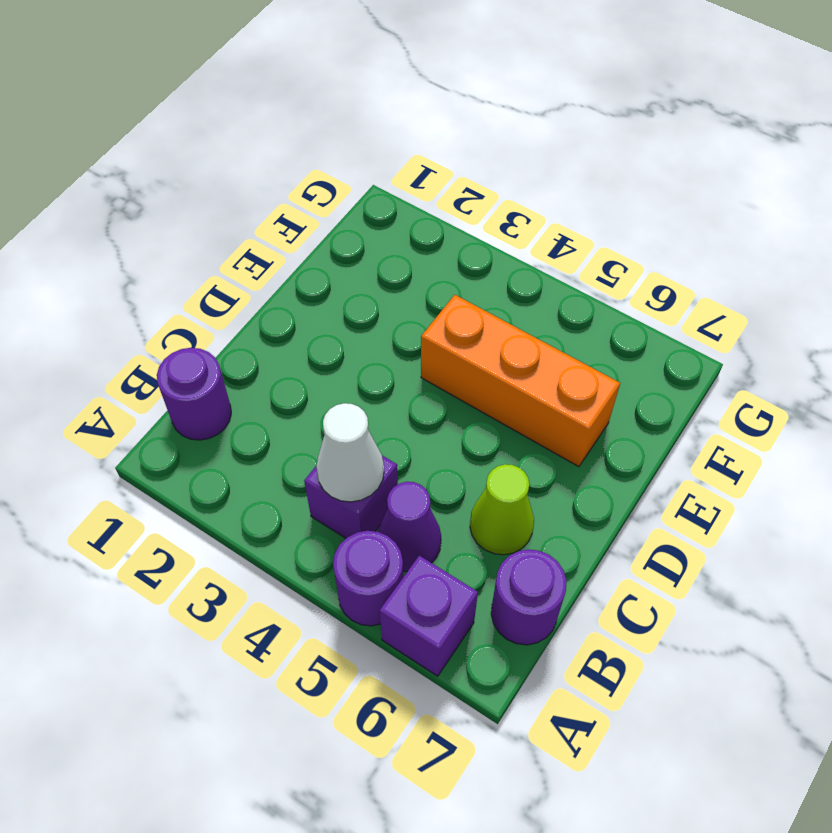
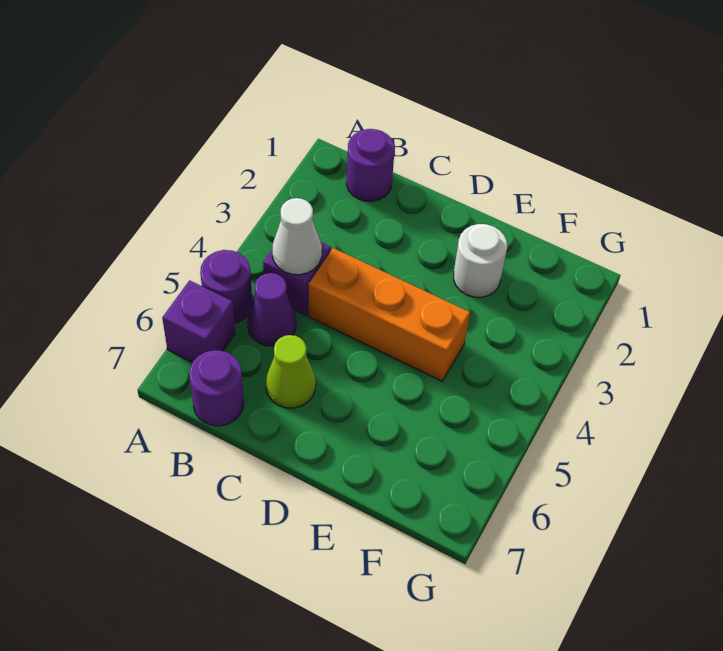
none -> white round brick E2 level 1
orange brick E4:E6 level 1 -> orange brick C4:E4 level 1

